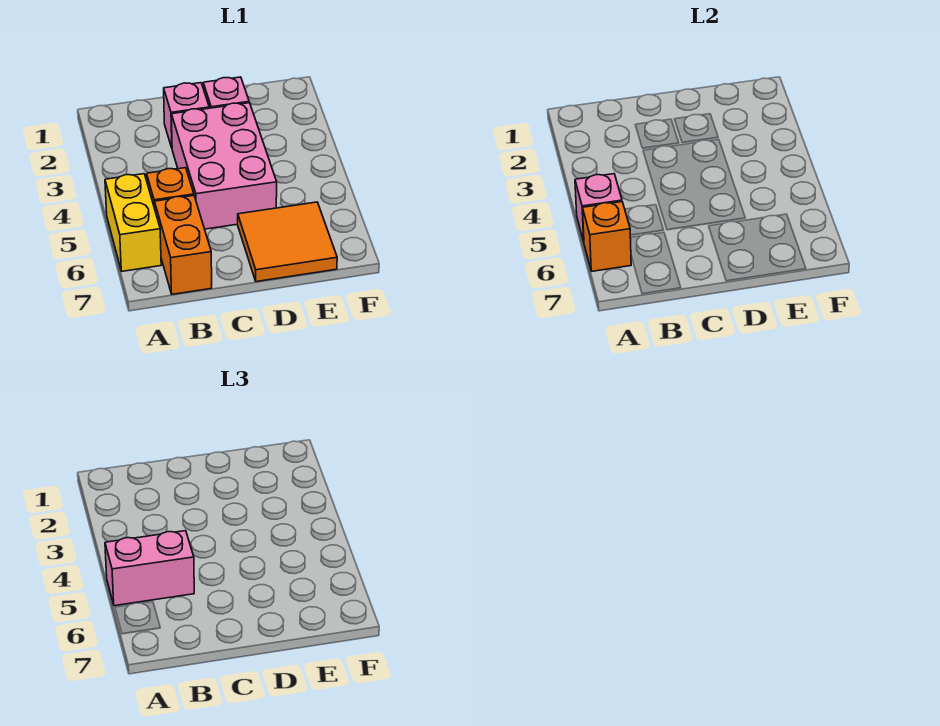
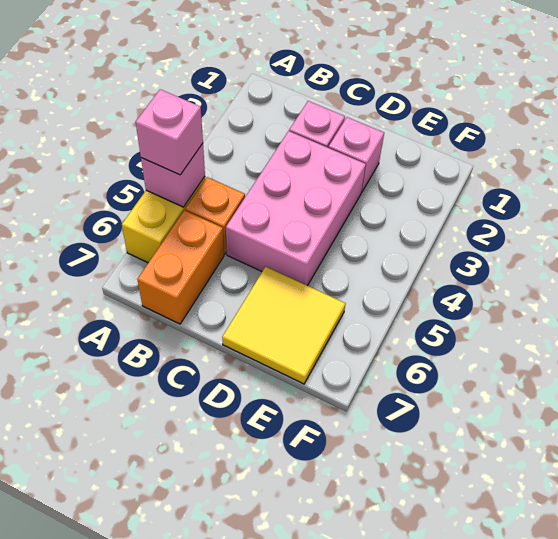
pink brick A5:B5 level 3 -> pink brick A5 level 3
orange brick A6 level 2 -> none
orange tile D6:E7 level 1 -> yellow tile D6:E7 level 1

